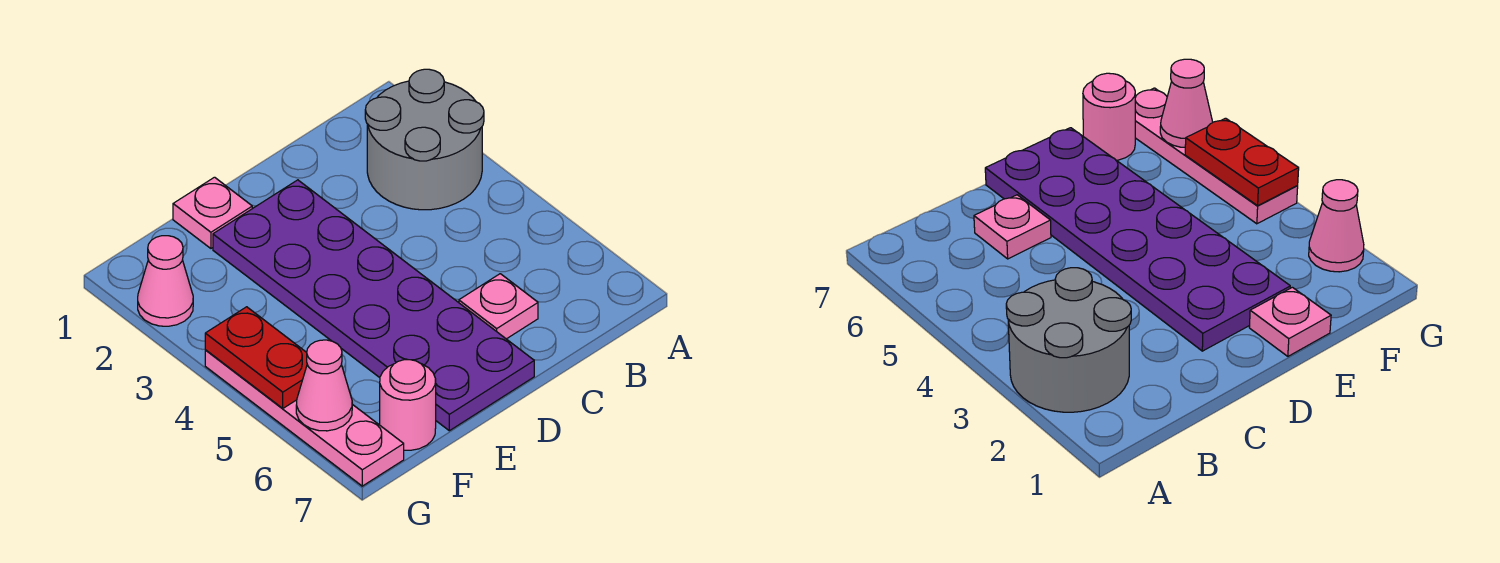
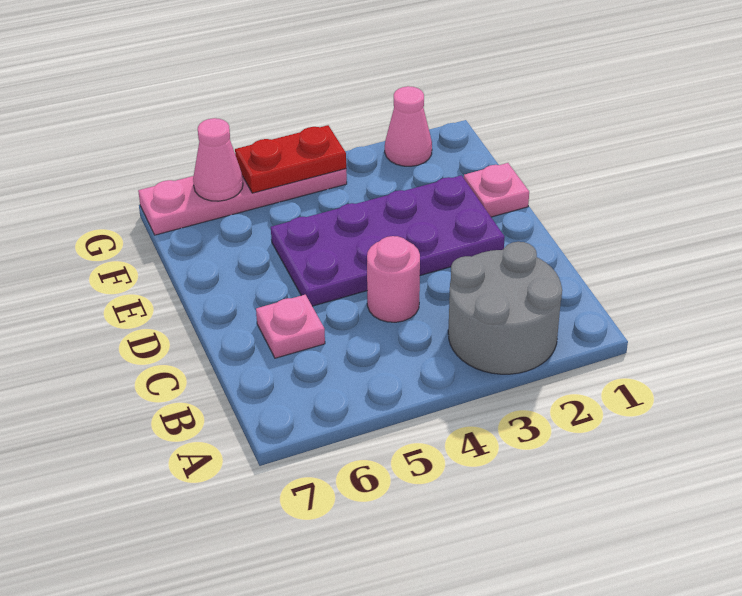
purple plate D2:E7 level 1 -> purple plate D2:E5 level 1
pink round brick F7 level 1 -> pink round brick C4 level 1

